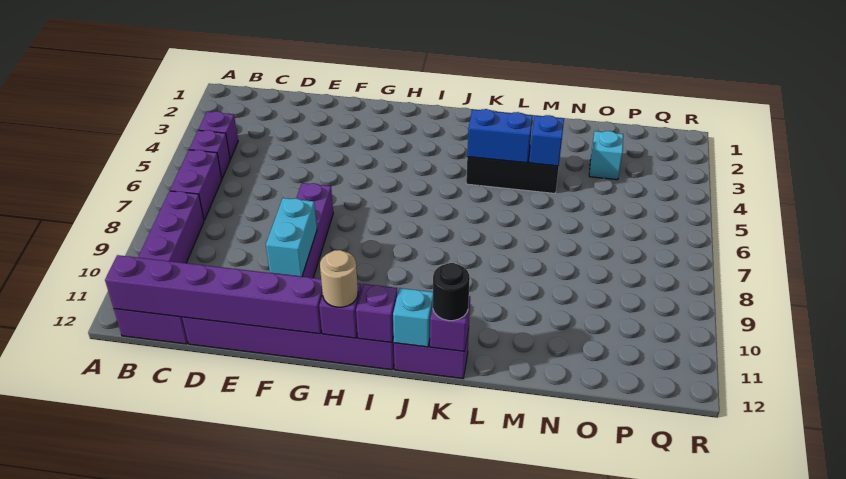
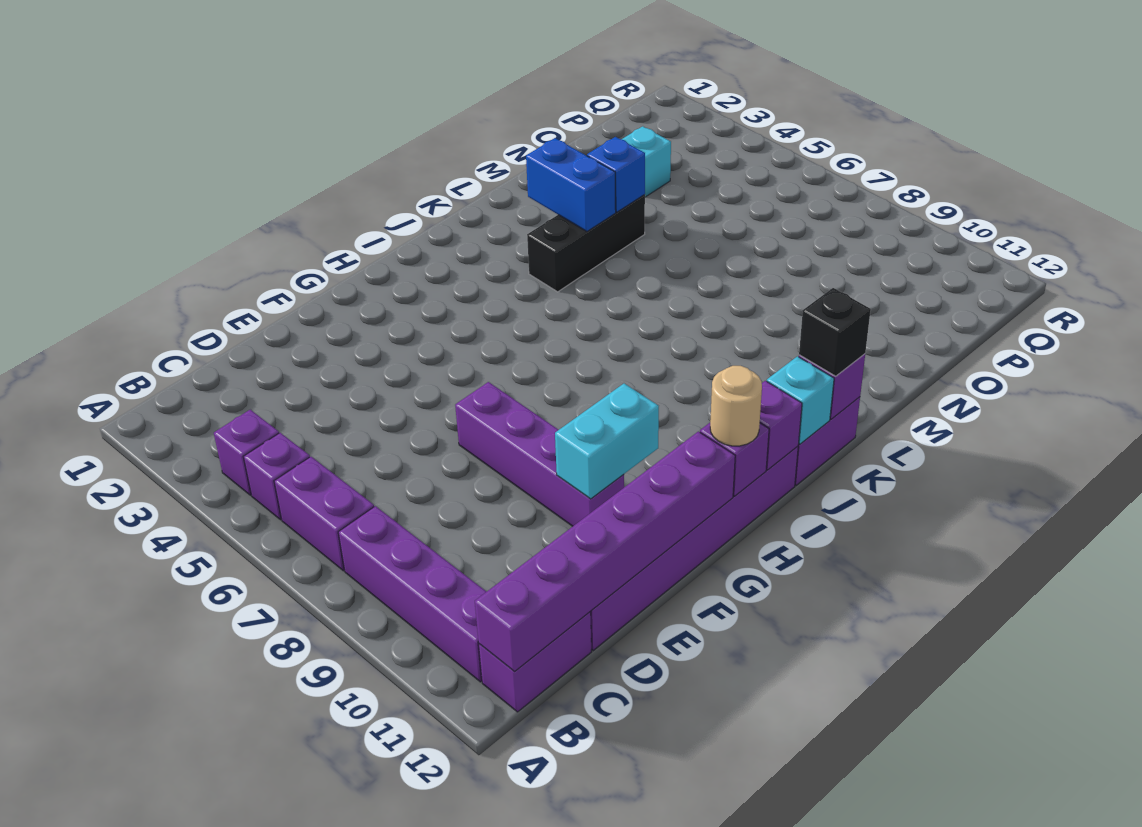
cyan brick F9:F10 level 2 -> cyan brick F10:G10 level 2
blue brick K4:L4 level 2 -> blue brick L3:L4 level 2
black round brick K12 level 3 -> black brick K12 level 3

